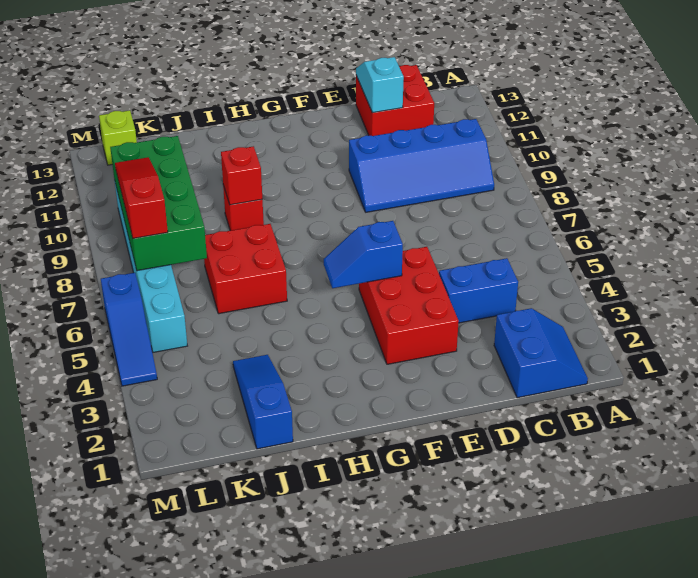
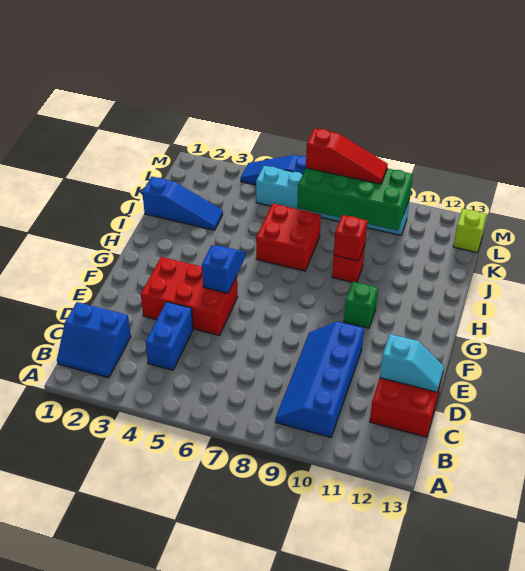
none -> green brick G10 level 1

